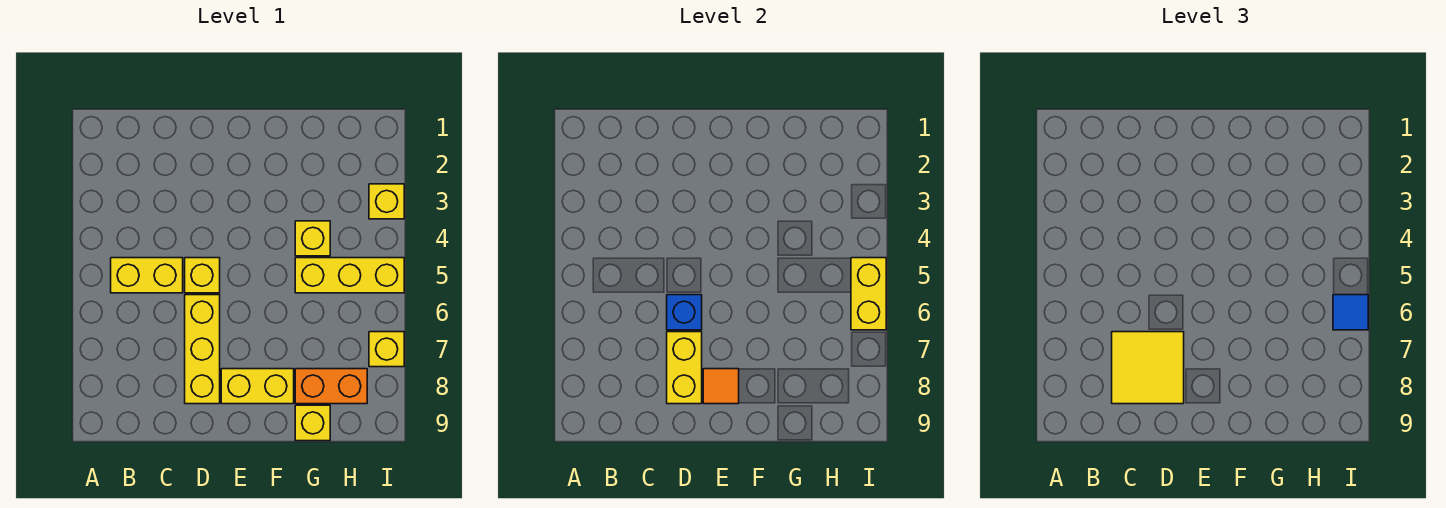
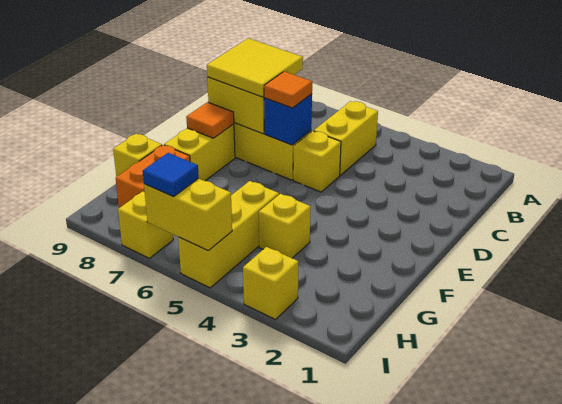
none -> orange tile D6 level 3

